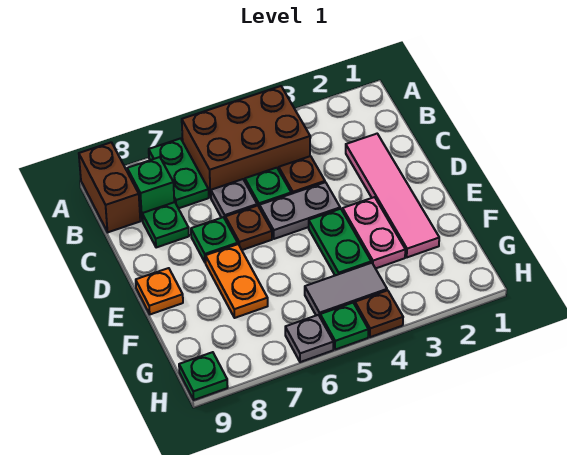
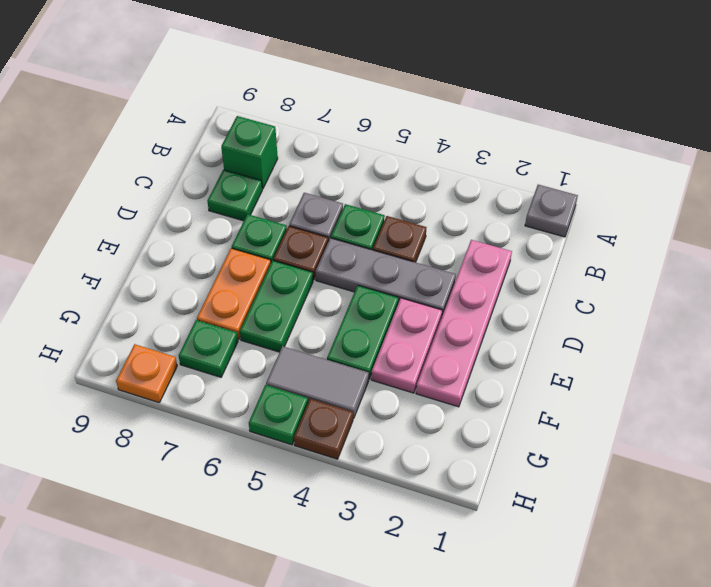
brown brick A4:B6 level 1 -> none
green plate A7:B7 level 1 -> green plate E6:F6 level 1
brown brick A9:B9 level 1 -> none
pink tile C2:F2 level 1 -> pink plate C2:F2 level 1
grey plate D4:D5 level 1 -> grey plate D3:D5 level 1
orange plate E9 level 1 -> orange plate H8 level 1
grey plate H6 level 1 -> grey plate A1 level 1
green plate H9 level 1 -> green plate G7 level 1

